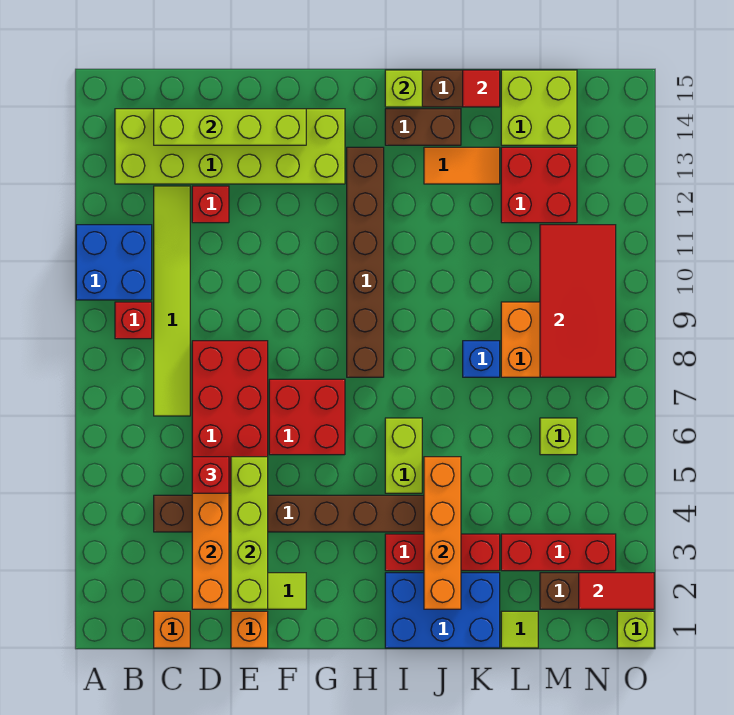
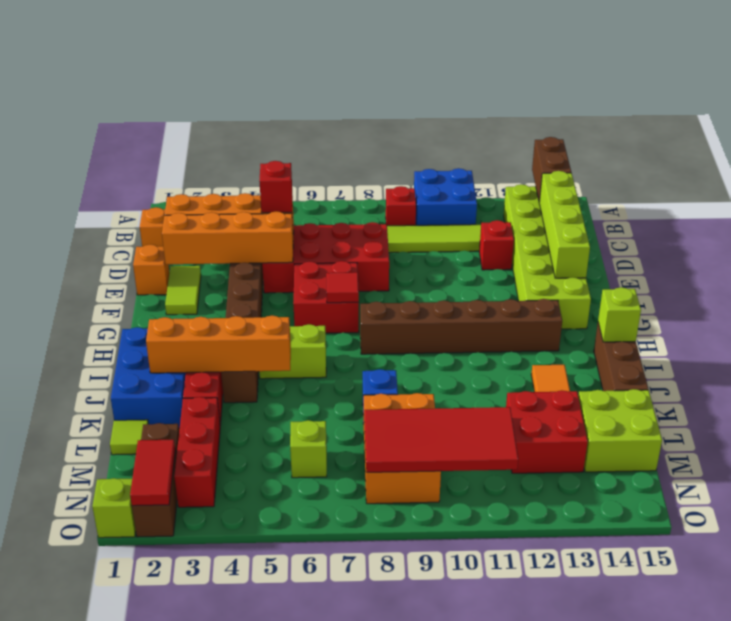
lime brick E2:E5 level 2 -> orange brick E2:E5 level 2
brown brick I14:J14 level 1 -> brown brick A14:B14 level 2
red tile K15 level 2 -> red tile G7 level 2

